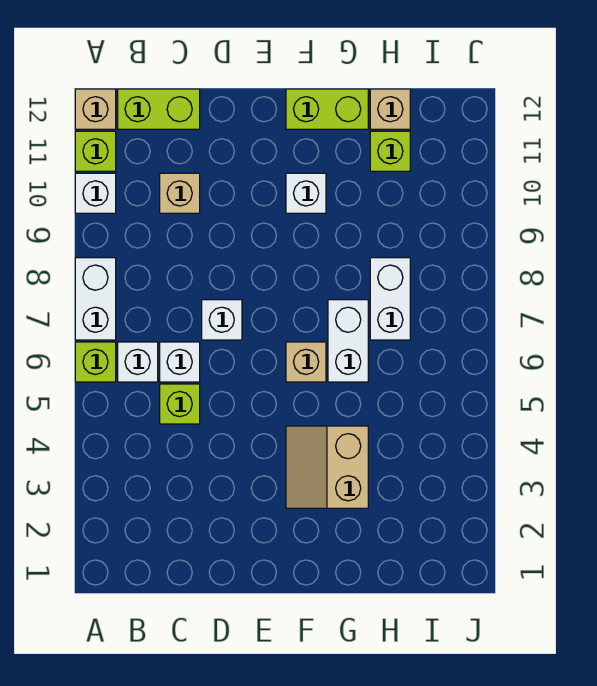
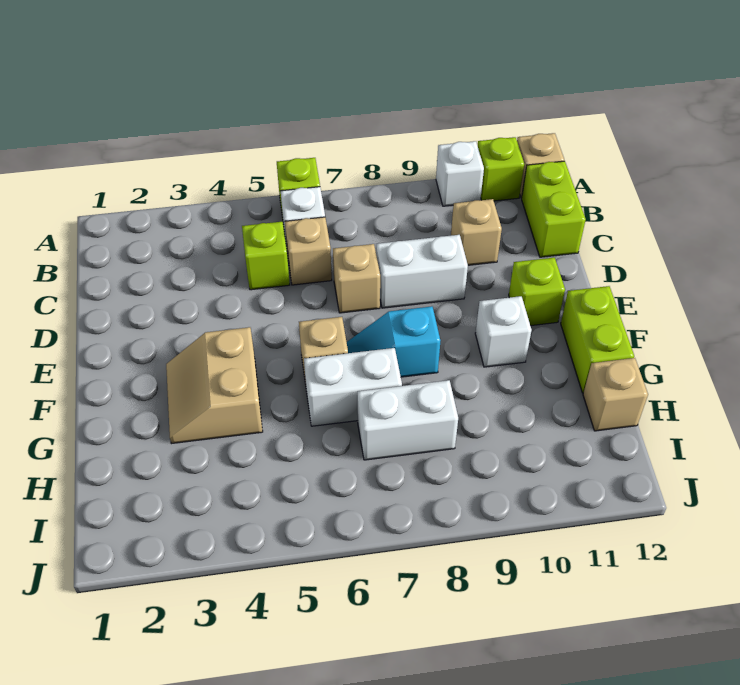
white brick A7:A8 level 1 -> white brick D8:D9 level 1
white brick C6 level 1 -> tan brick C6 level 1
white brick D7 level 1 -> tan brick D7 level 1
tan slope F3:G4 level 1 top G -> tan slope F3:G4 level 1 top 4
none -> cyan slope F7:F8 level 1 top 8
lime brick H11 level 1 -> lime brick E11 level 1

